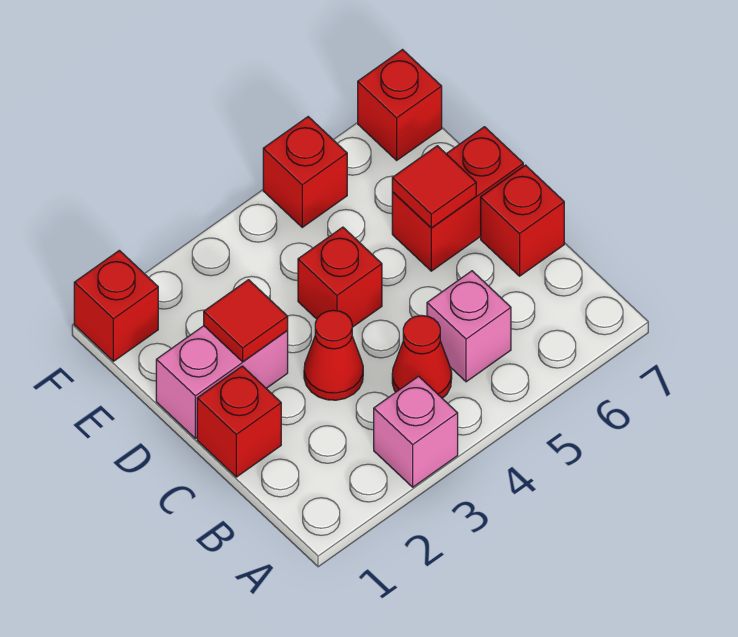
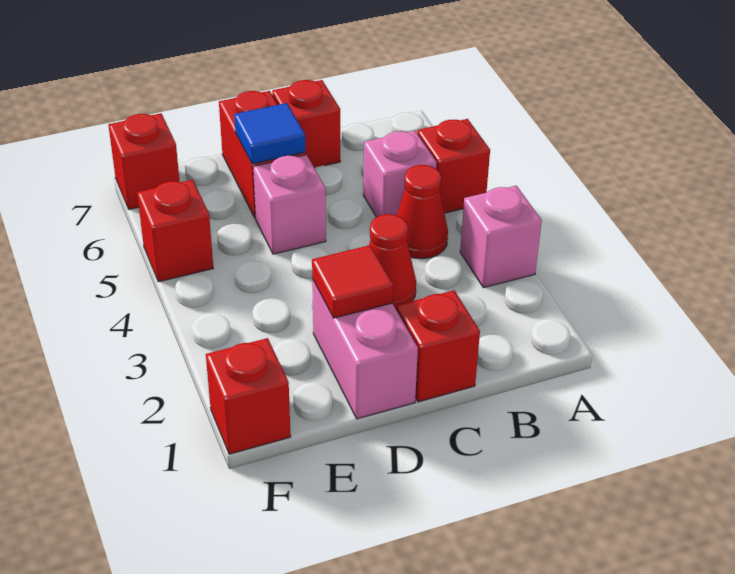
red brick D4 level 1 -> red brick A5 level 1
none -> pink brick D5 level 1
red tile D6 level 2 -> blue tile D6 level 2

